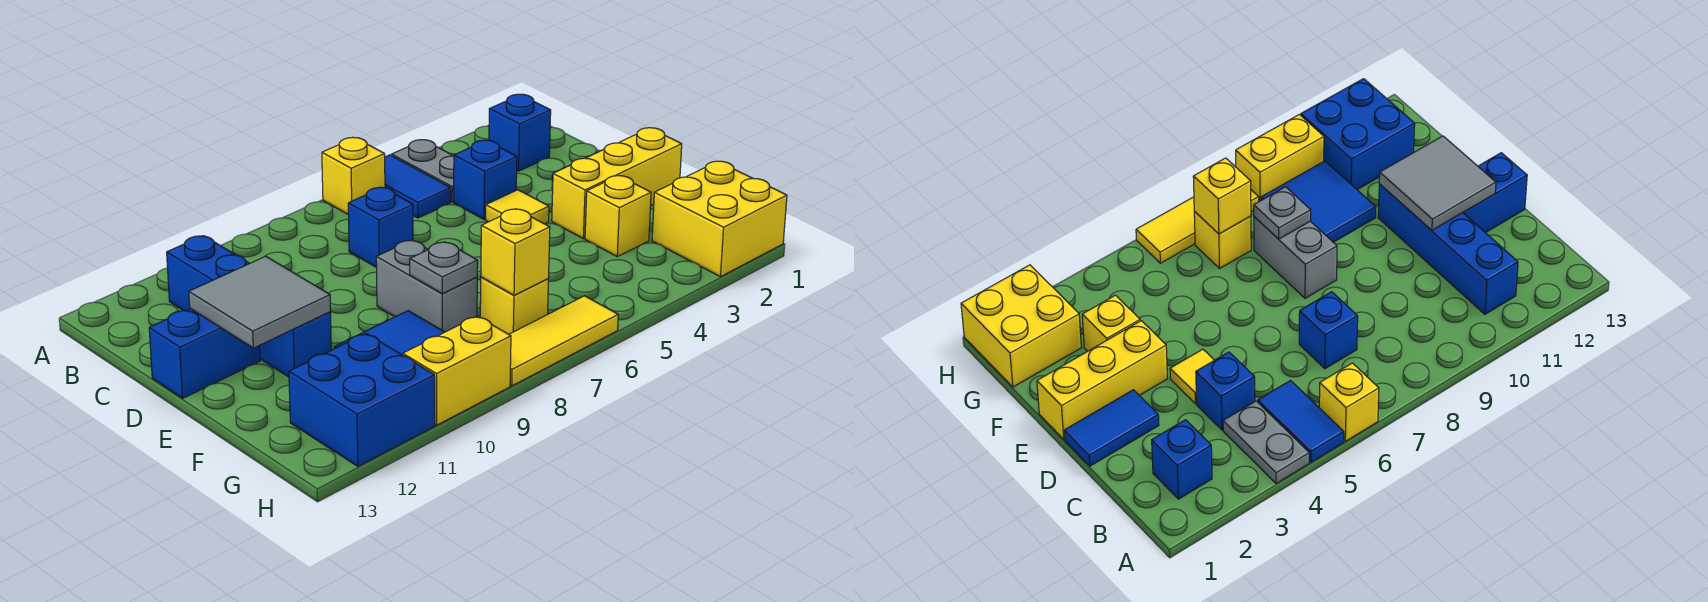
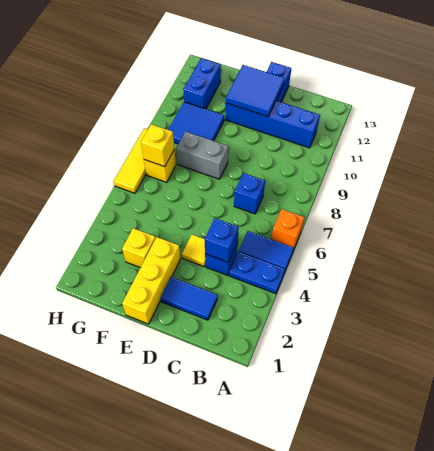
grey plate A4:B4 level 1 -> blue plate A4:B4 level 1
yellow brick A6 level 1 -> orange brick A6 level 1
blue brick B2 level 1 -> blue brick C4 level 2
blue tile D1:D2 level 1 -> blue tile C2:D2 level 1
grey tile D11:E12 level 2 -> blue tile D11:E12 level 2
grey plate F8 level 2 -> none
yellow brick G1:H2 level 1 -> none
blue brick G11:H12 level 1 -> blue brick G11:G12 level 1
yellow brick H9:H10 level 1 -> none

